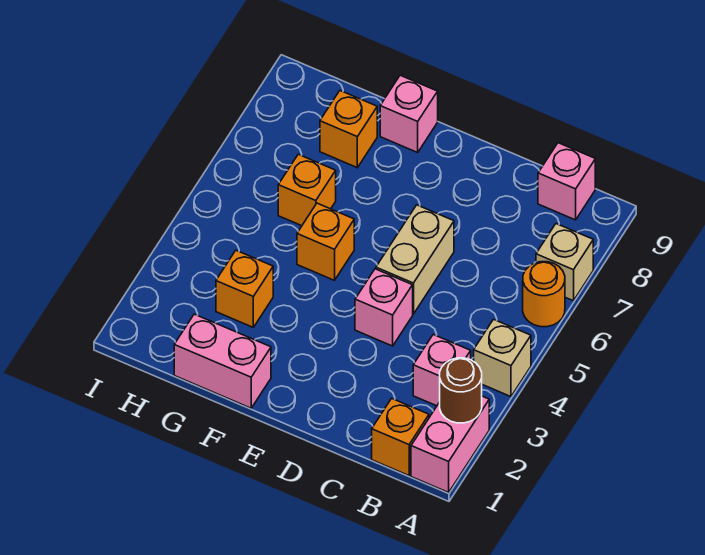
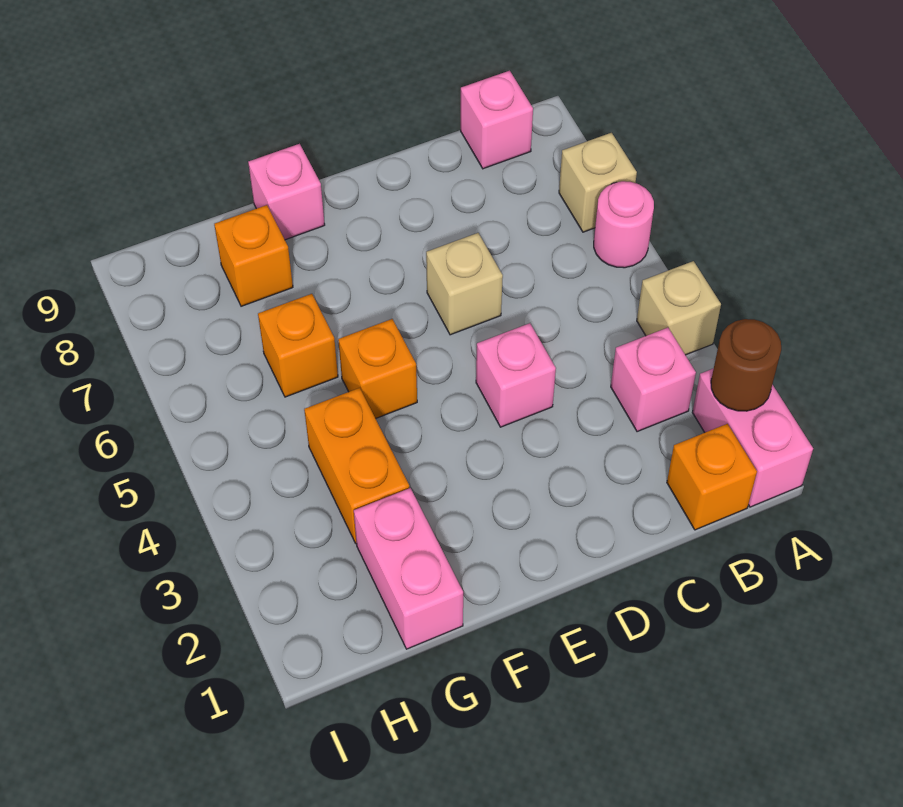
orange round brick A6 level 1 -> pink round brick A6 level 1
tan brick D5:D6 level 1 -> tan brick D6 level 1
pink brick F1:G1 level 1 -> pink brick G1:G2 level 1
orange brick G3 level 1 -> orange brick G3:G4 level 1

